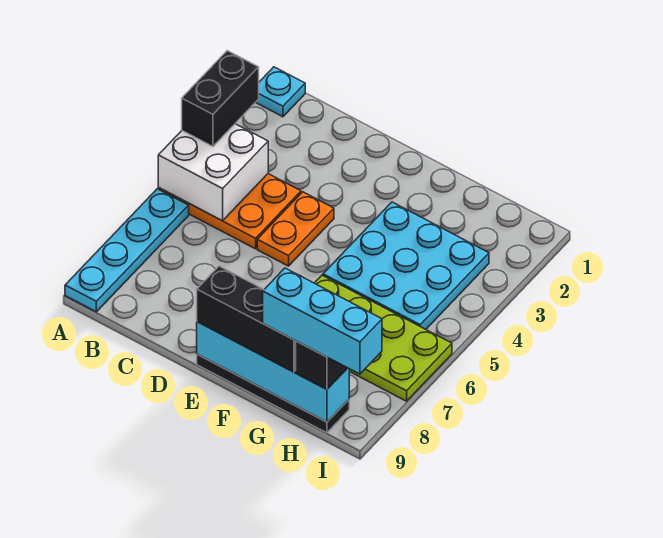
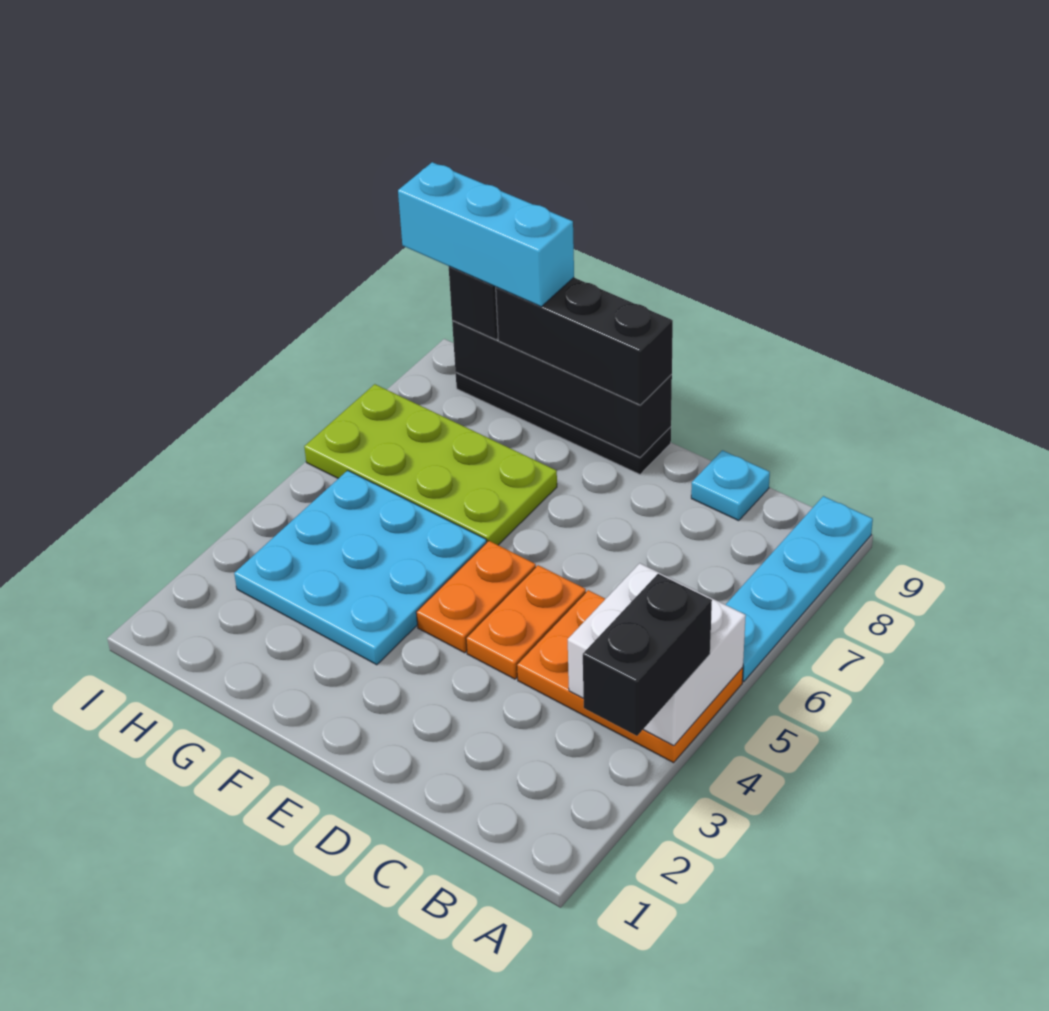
cyan plate A1 level 1 -> cyan plate C9 level 1
none -> orange plate E4:E5 level 1
cyan brick E9:H9 level 2 -> black brick E9:H9 level 2

